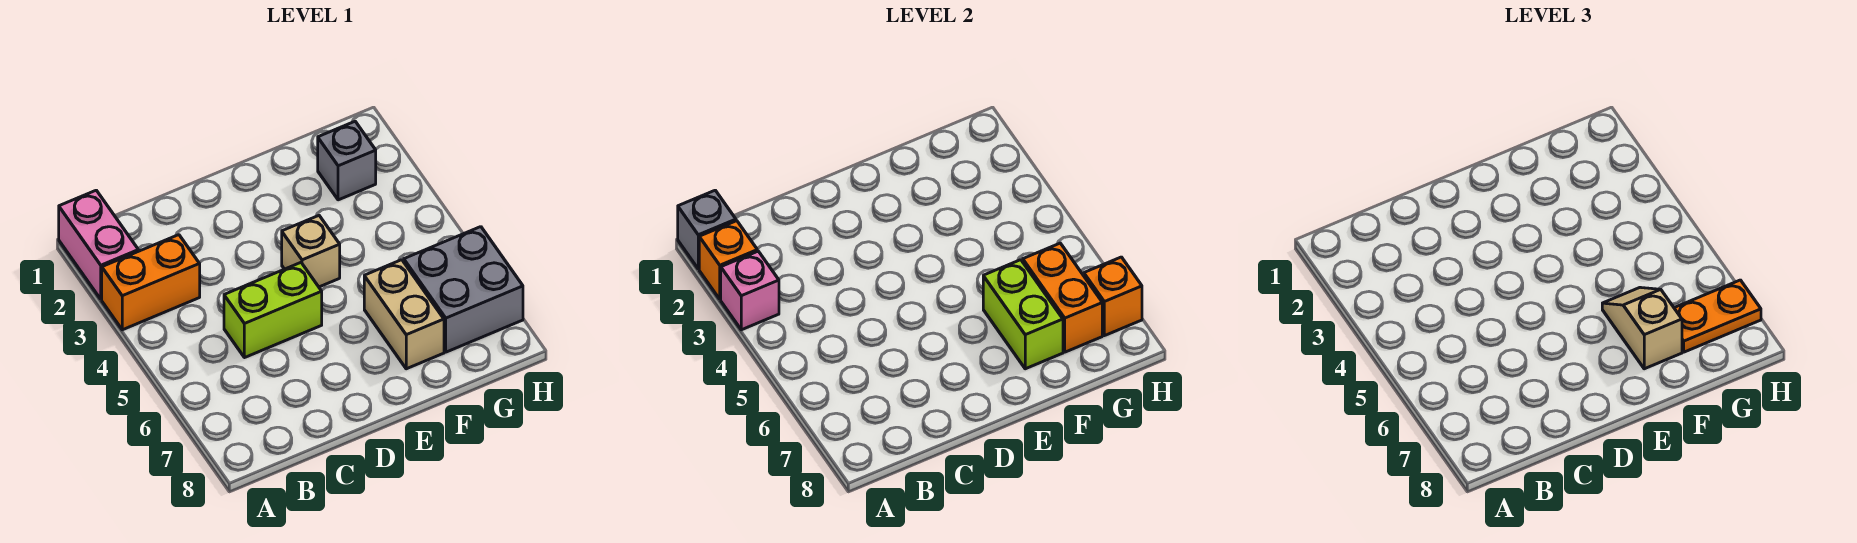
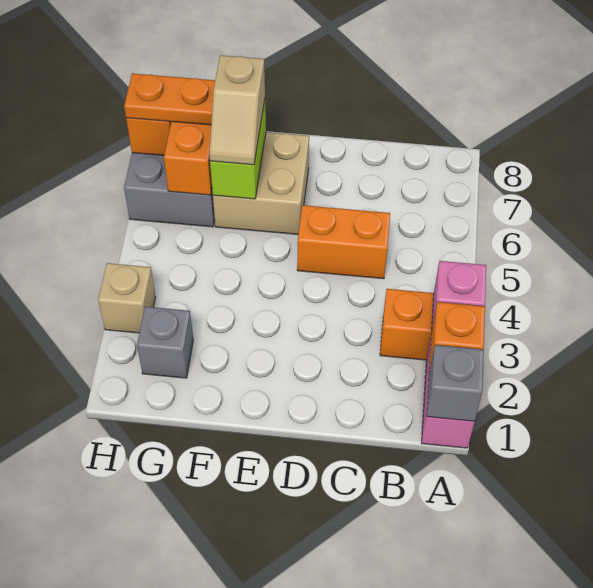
lime brick C5:D5 level 1 -> orange brick C5:D5 level 1
tan brick E4 level 1 -> tan brick H3 level 1
tan brick F6:F7 level 1 -> tan brick E6:F7 level 1

